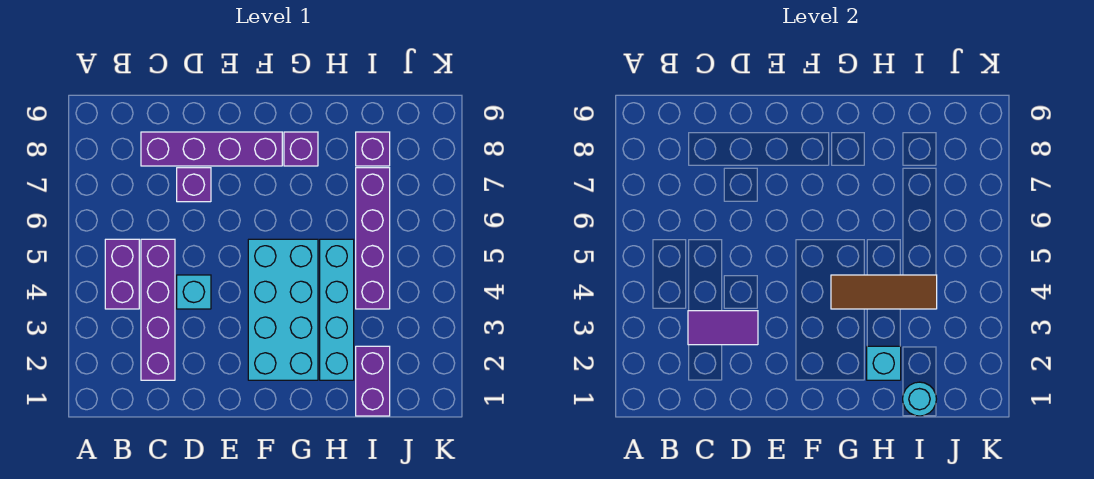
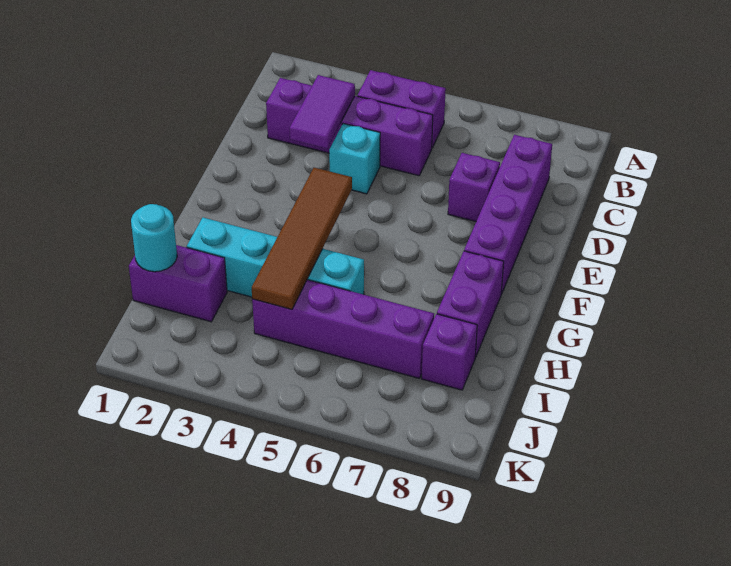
cyan brick F2:G5 level 1 -> none
brown tile G4:I4 level 2 -> brown tile F4:I4 level 2
purple brick G8 level 1 -> purple brick G8:H8 level 1
cyan brick H2 level 2 -> none

